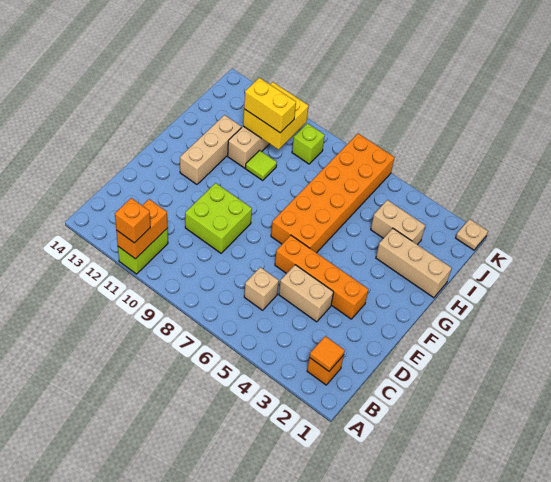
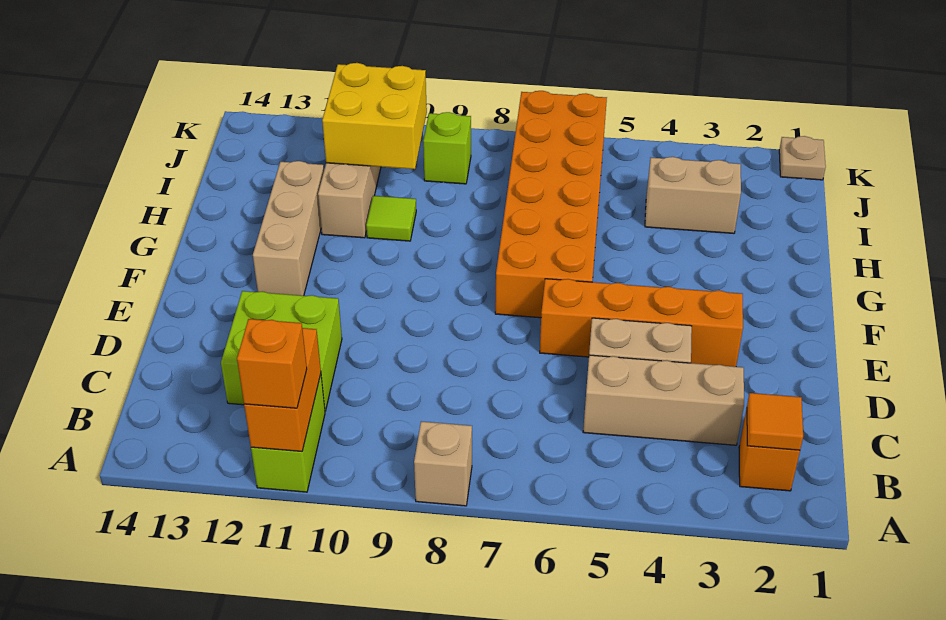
tan brick C6 level 1 -> tan brick A8 level 1
lime brick D9:E10 level 1 -> lime brick C11:D12 level 1
tan brick H1:H3 level 1 -> tan brick C3:C5 level 1
yellow brick I10:I11 level 3 -> none

